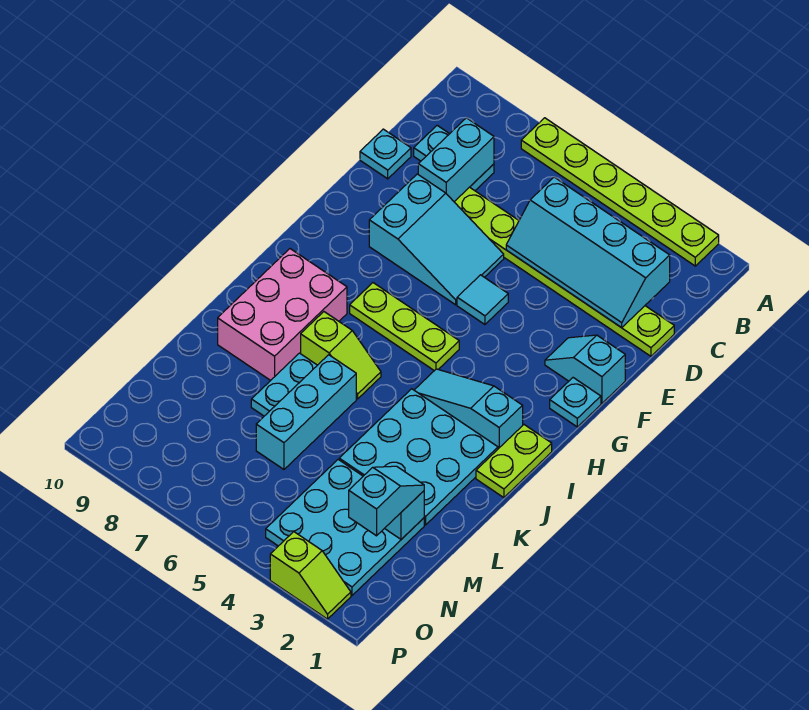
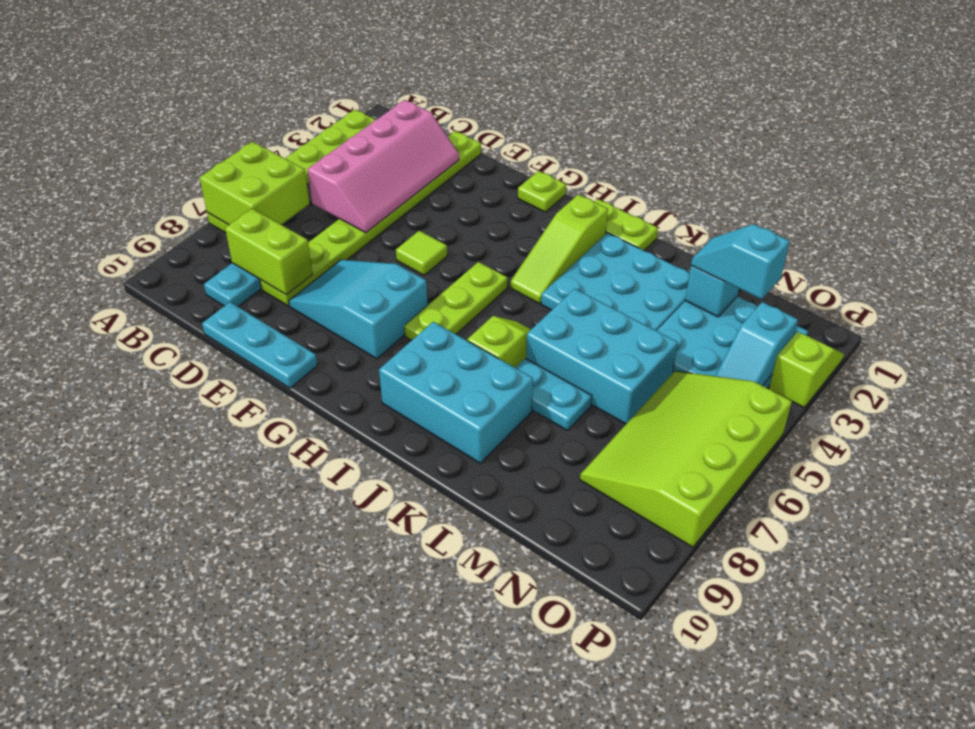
none -> lime brick A6:B7 level 2
cyan slope C2:D5 level 2 top C -> pink slope C2:D5 level 2 top C
cyan brick C8:D8 level 2 -> lime brick C8:D8 level 2
cyan plate D10 level 1 -> cyan plate D10:F10 level 1
cyan slope E6:F8 level 1 top 8 -> cyan slope E7:G8 level 1 top G
cyan slope F1:F2 level 1 top 1 -> cyan slope O3:O4 level 2 top 3
cyan tile F5 level 1 -> lime tile F5 level 1
cyan plate G1 level 1 -> lime plate G1 level 1
cyan slope I2:I4 level 1 top 2 -> lime slope I2:I4 level 1 top 2
pink brick I8:K9 level 1 -> cyan brick I8:K9 level 1
cyan brick K6:M6 level 1 -> cyan brick K5:M6 level 1
none -> lime slope N5:P8 level 1 top P

